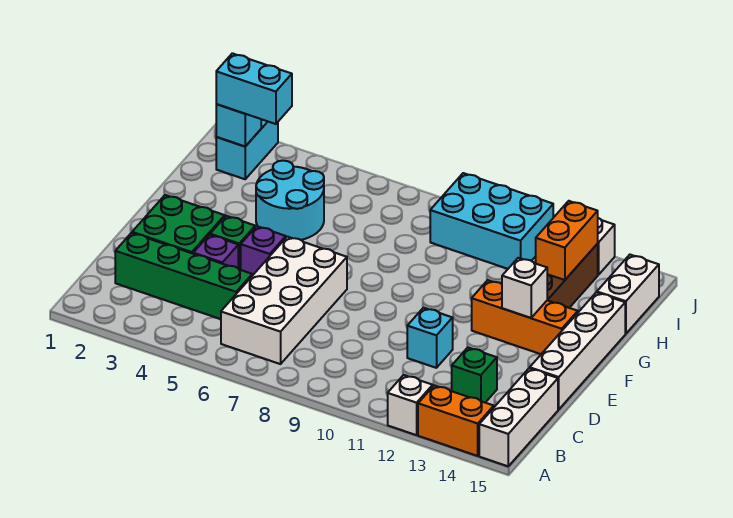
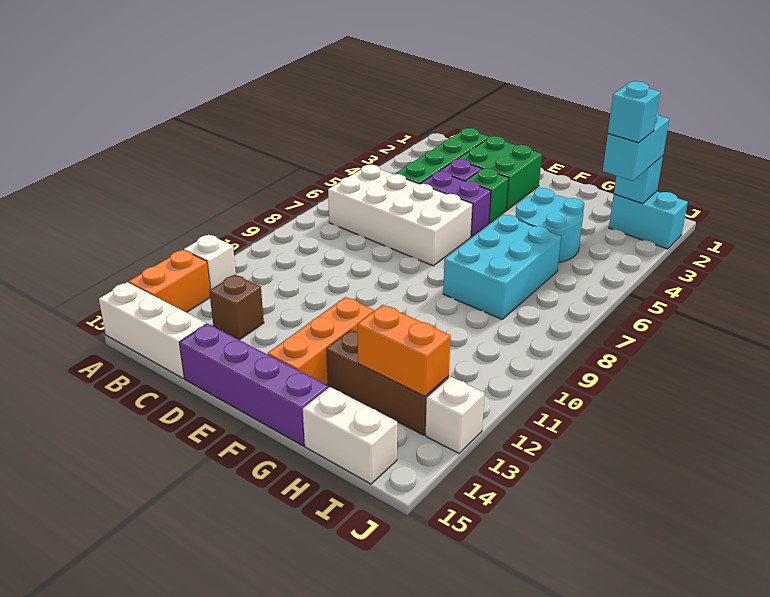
green brick C13 level 1 -> brown brick C13 level 1
cyan brick D11 level 1 -> cyan brick I3 level 4
white brick D15:G15 level 1 -> purple brick D15:G15 level 1
purple brick E5 level 1 -> purple brick D5:E5 level 1
white brick F13 level 2 -> none
cyan brick I9:J11 level 1 -> cyan brick G6:H8 level 1

